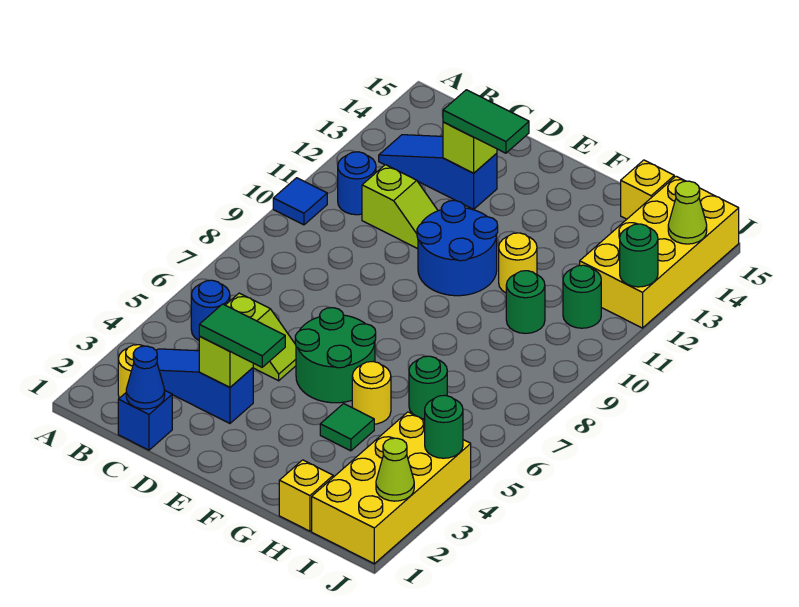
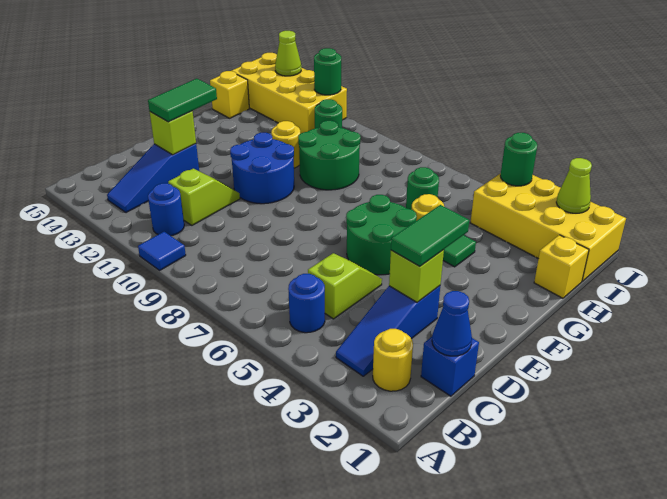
green round brick H10 level 1 -> green round brick G9:H10 level 1

